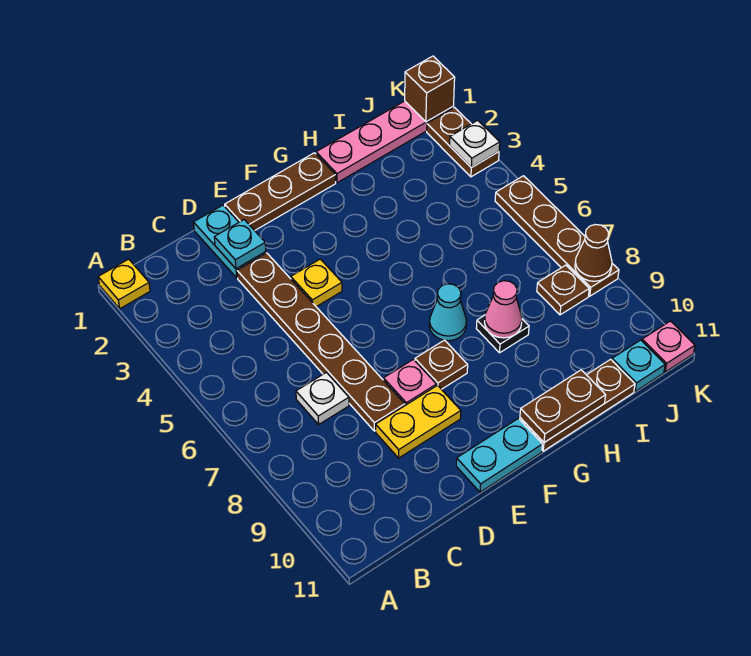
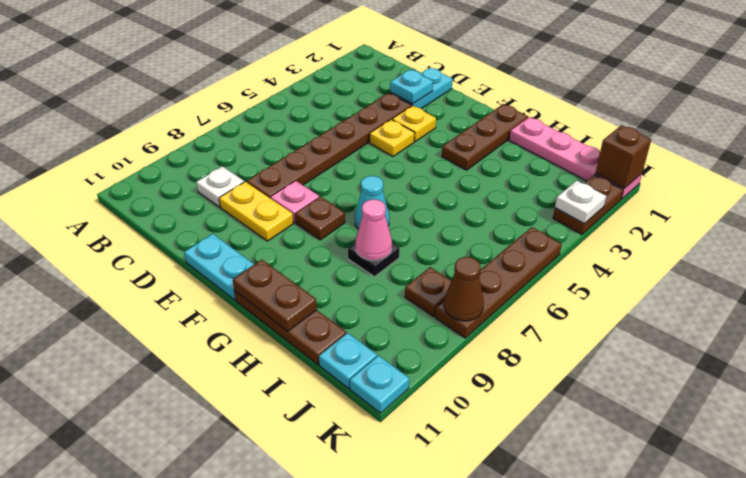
yellow plate A1 level 1 -> yellow plate E3 level 1
white plate C7 level 1 -> white plate C9 level 1
brown plate E1:G1 level 1 -> brown plate G1:G3 level 1
pink plate K11 level 1 -> cyan plate K11 level 1

